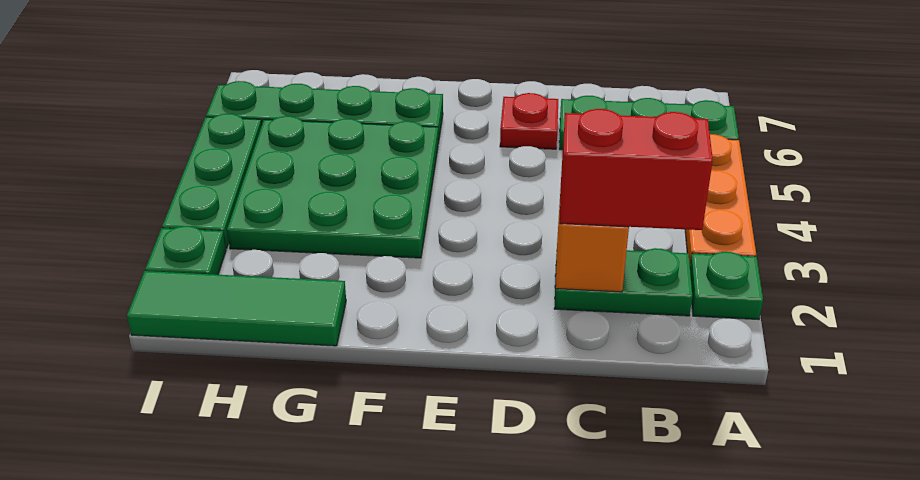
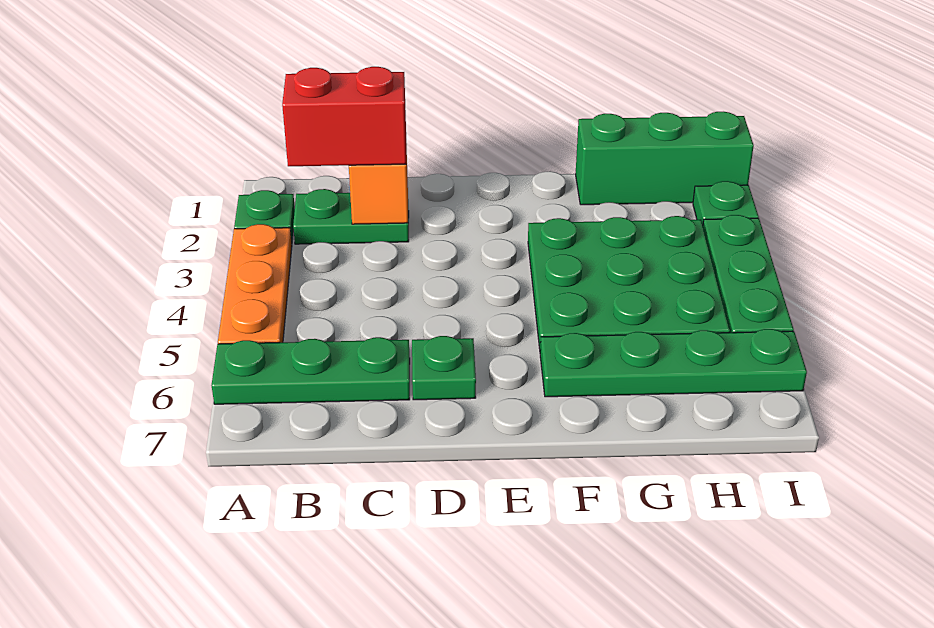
red plate D6 level 1 -> green plate D6 level 1
green tile G1:I1 level 1 -> green brick G1:I1 level 1

